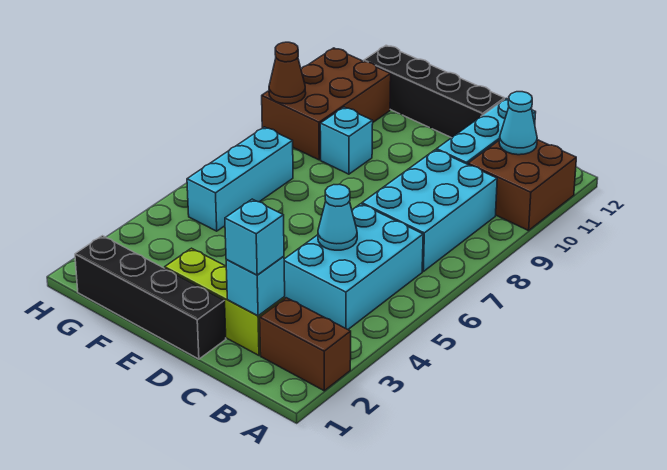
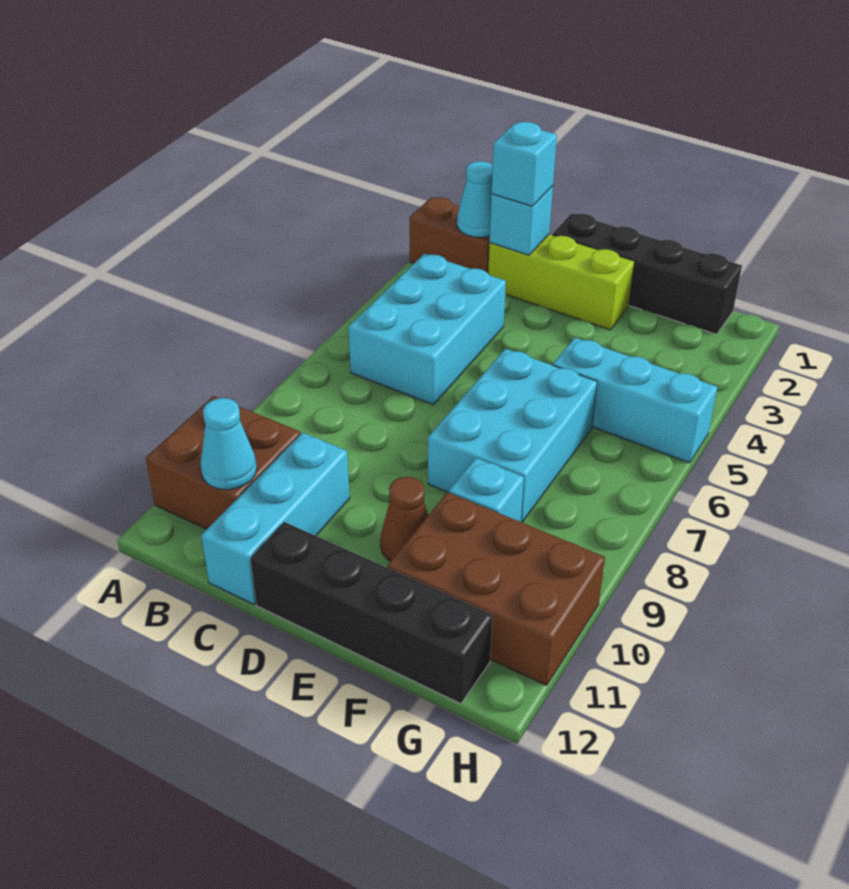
cyan brick B7:C9 level 1 -> cyan brick E6:F8 level 1
cyan cone C5 level 2 -> cyan cone B2 level 2
cyan brick G5:G7 level 1 -> cyan brick F5:H5 level 1
brown brick G9:H11 level 1 -> brown brick F10:H11 level 1
brown cone H9 level 2 -> brown cone E10 level 1

